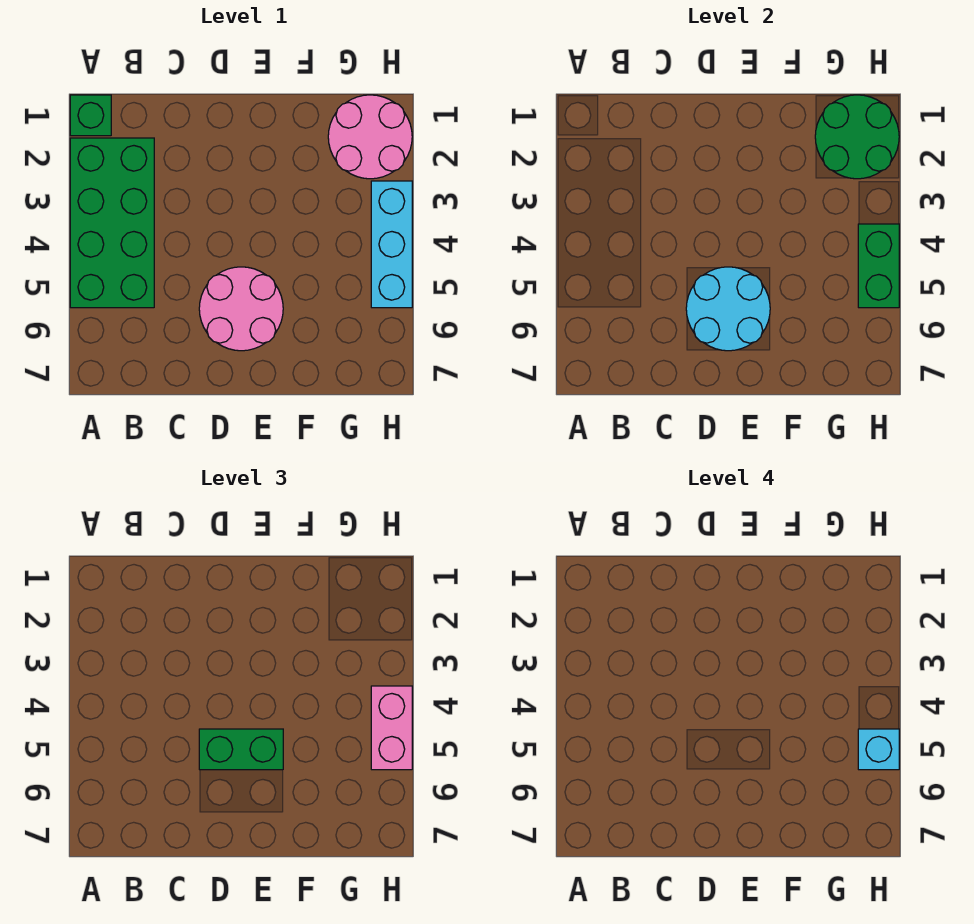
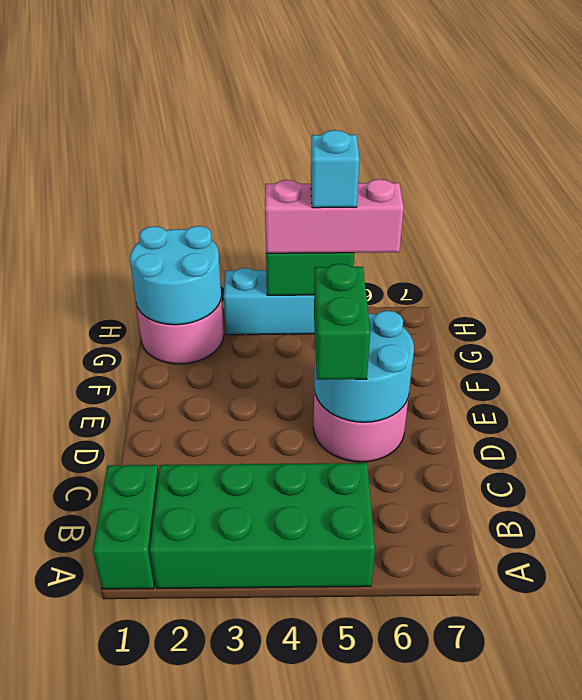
green brick A1 level 1 -> green brick A1:B1 level 1
green round brick G1:H2 level 2 -> cyan round brick G1:H2 level 2
pink brick H4:H5 level 3 -> pink brick H4:H6 level 3

